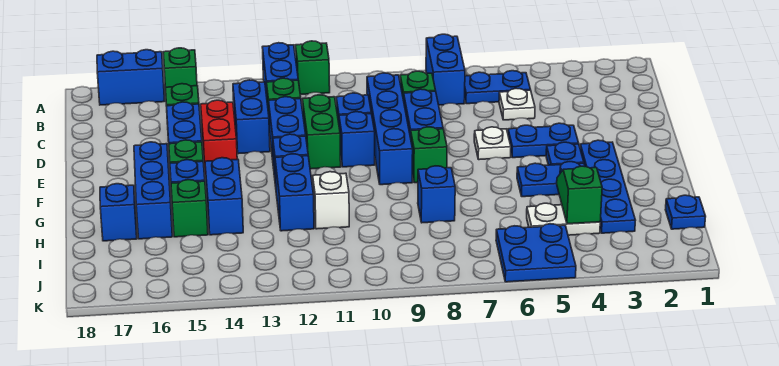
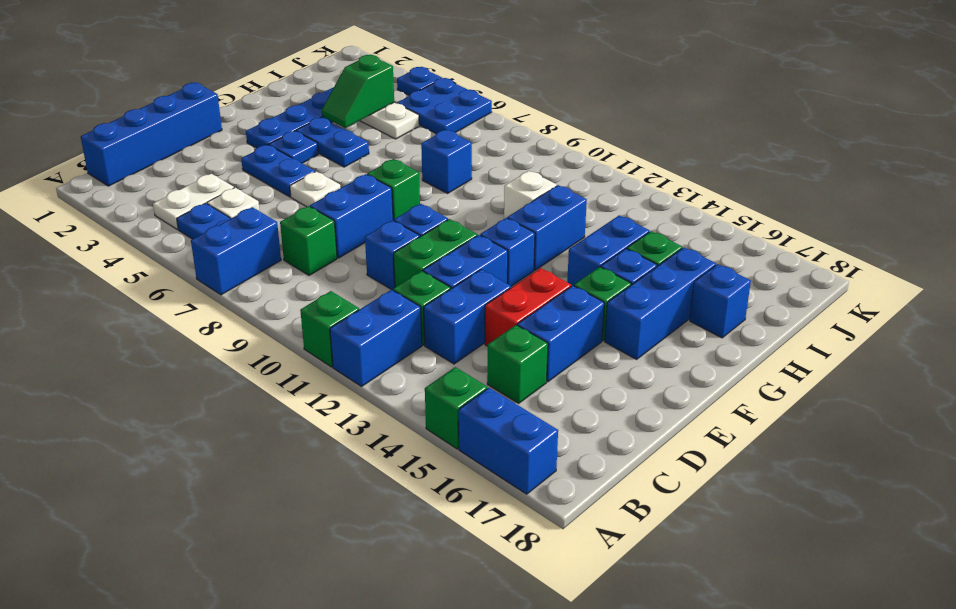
none -> white plate B4:C4 level 1
blue brick C9:F9 level 1 -> blue brick B1:E1 level 1
blue plate I1 level 1 -> blue plate K4 level 1

